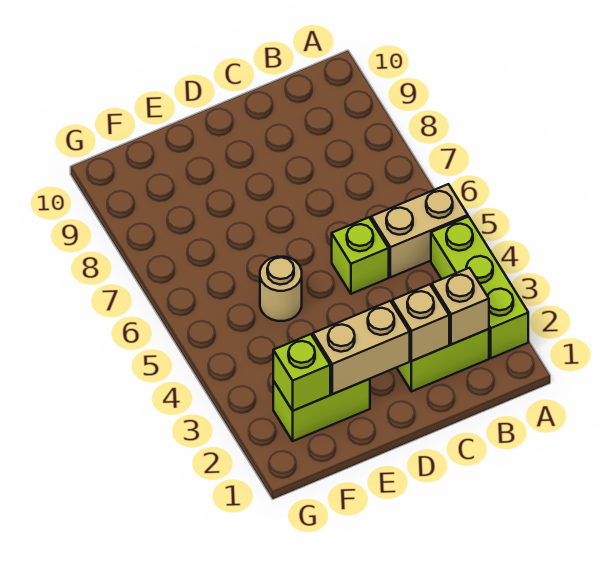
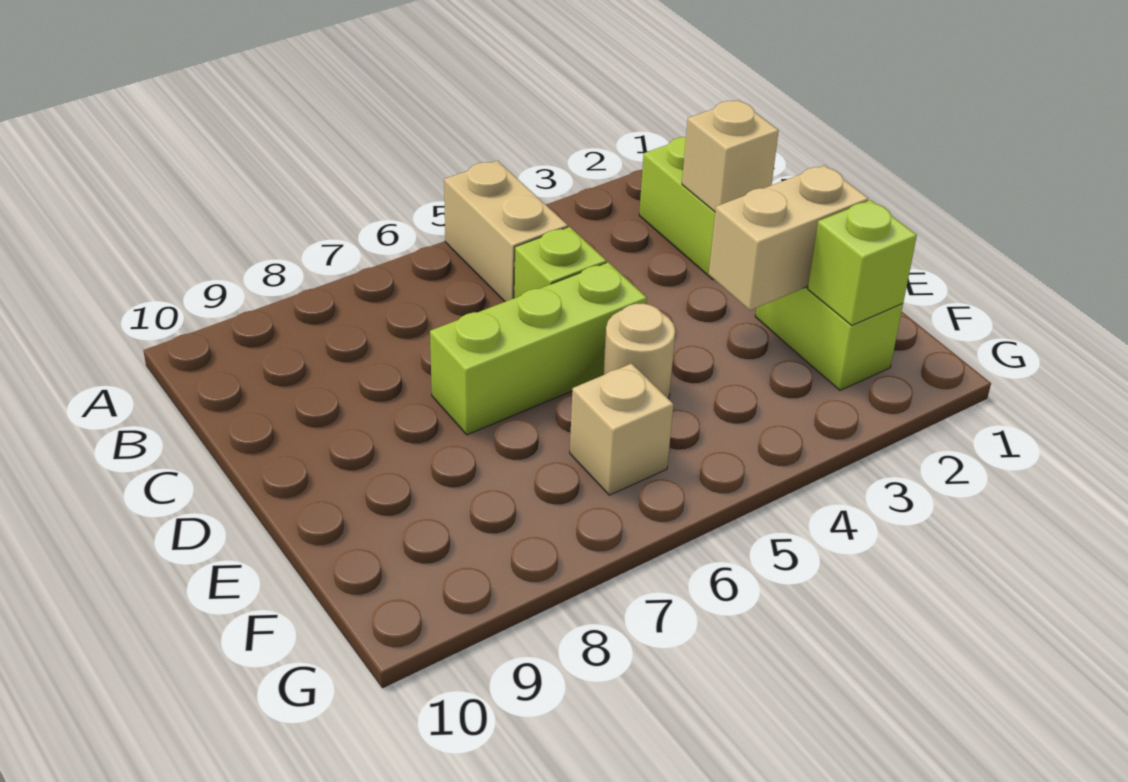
lime brick A2:A4 level 1 -> lime brick D5:D7 level 1
tan brick B2 level 2 -> tan brick F6 level 1
tan brick D2:E2 level 2 -> tan brick E2:E3 level 2

